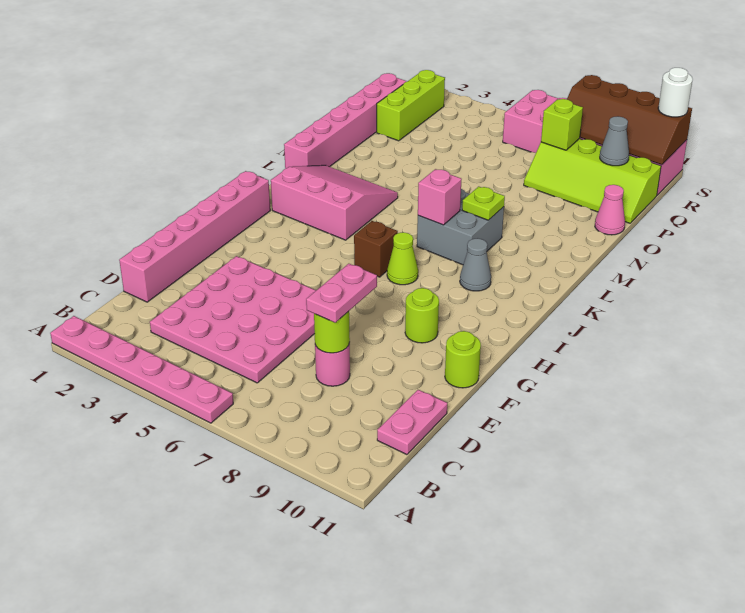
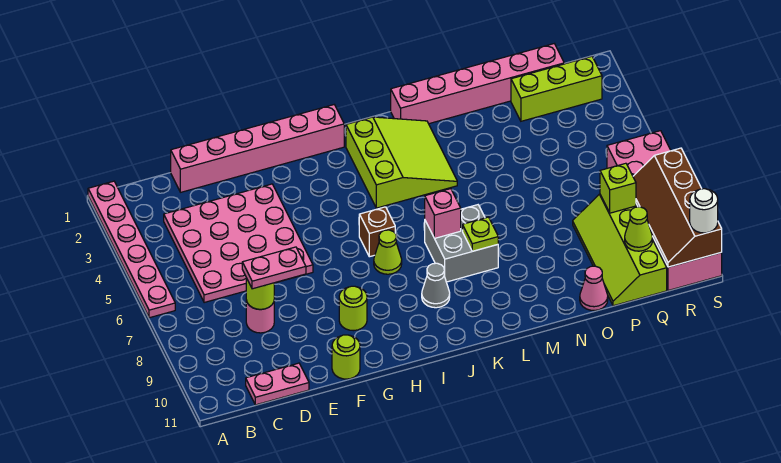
pink slope J2:L4 level 1 top J -> lime slope J2:L4 level 1 top J
grey cone Q10 level 2 -> lime cone Q10 level 2

